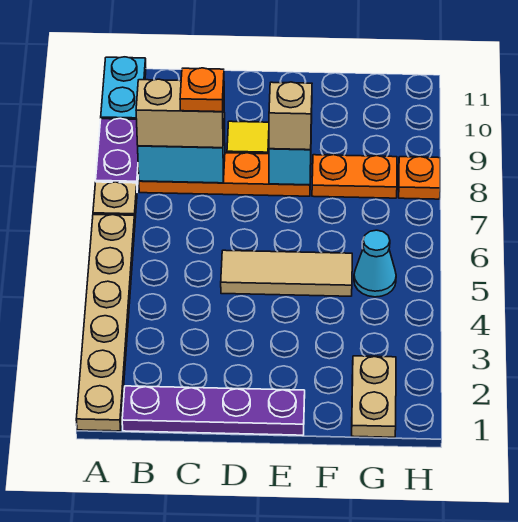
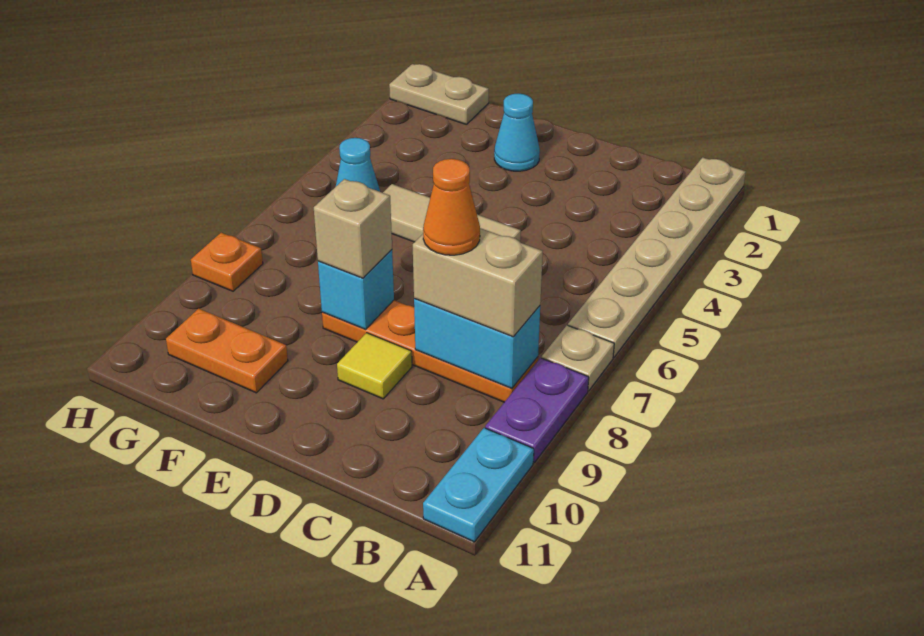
purple plate B1:E1 level 1 -> none
orange plate C8 level 4 -> orange cone C8 level 4
none -> cyan cone E2 level 1
orange plate F8:G8 level 1 -> orange plate F10:G10 level 1
tan plate G1:G2 level 1 -> tan plate G1:H1 level 1

